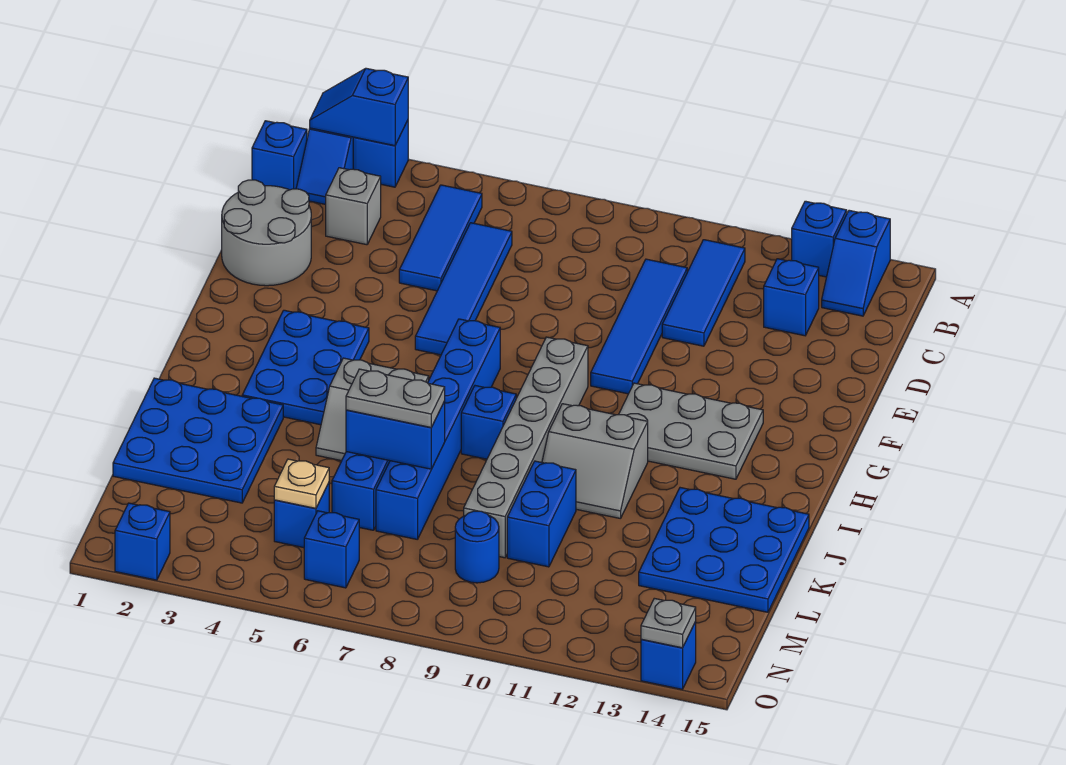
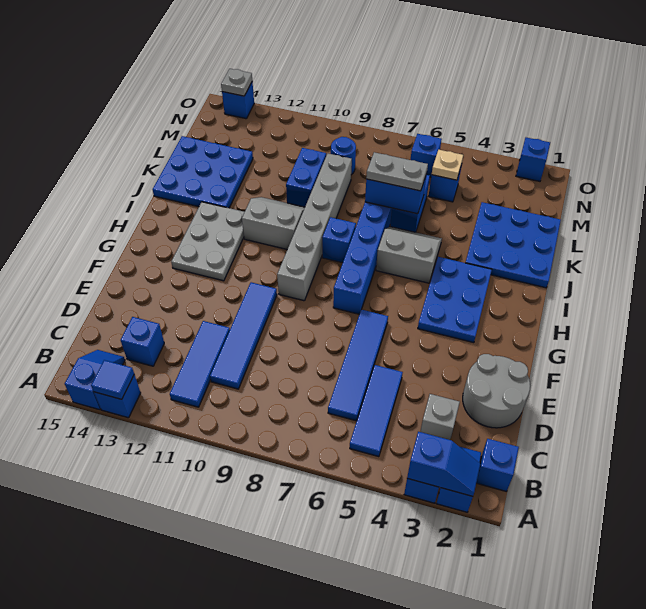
none -> blue tile A13 level 2
grey plate G11:H13 level 1 -> grey plate G12:I13 level 1

